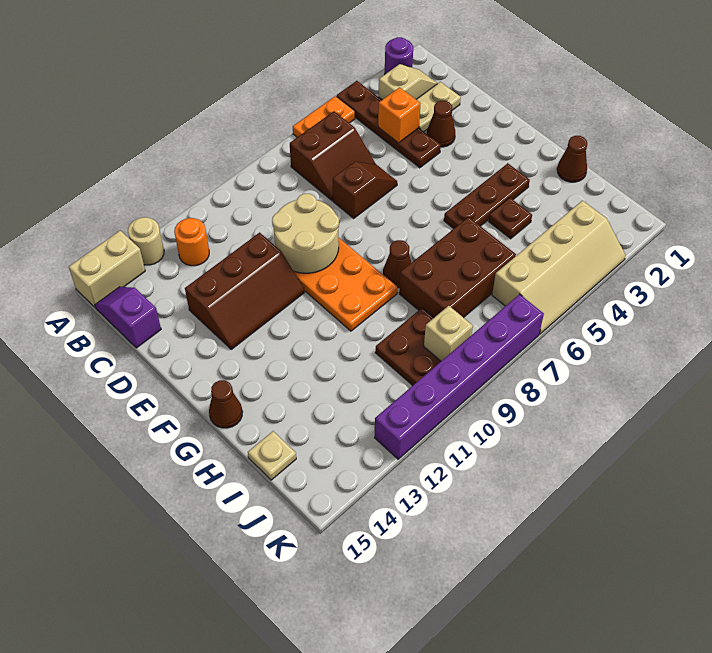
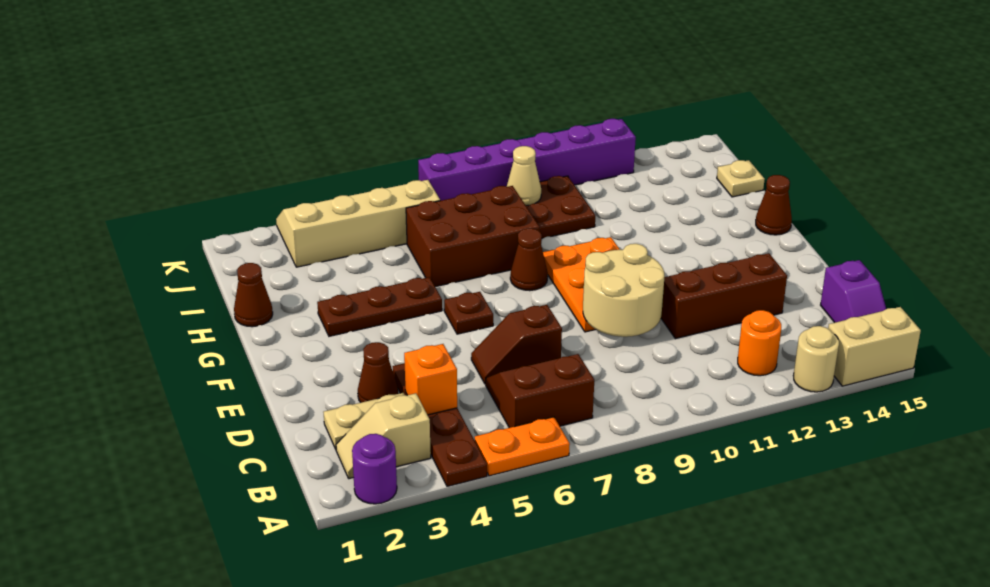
brown plate H4 level 1 -> brown plate F6 level 1
tan brick J9 level 2 -> tan cone J9 level 2

